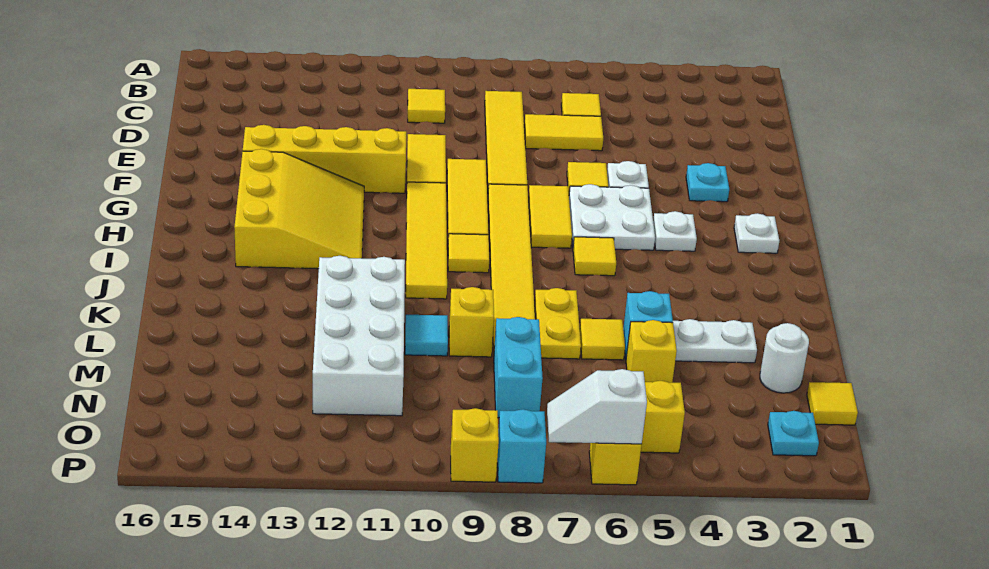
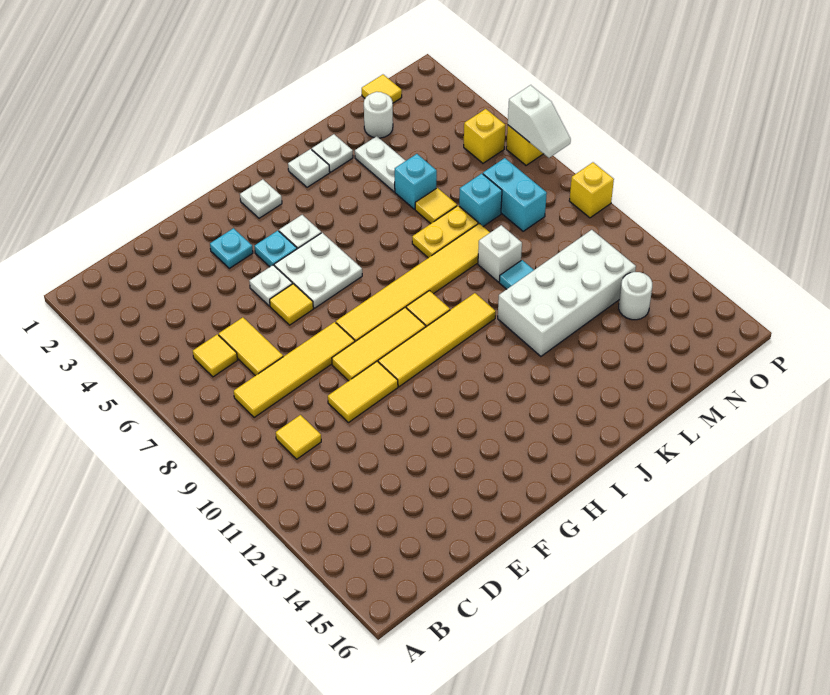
yellow brick F11:F14 level 1 -> none
yellow tile G7:H7 level 1 -> none
yellow slope G12:I14 level 1 top 14 -> none
yellow tile I6 level 1 -> none
none -> white plate J2 level 1
none -> white plate K2 level 1
yellow brick L9 level 1 -> white brick L9 level 1
yellow brick M5 level 1 -> none
cyan brick M8:N8 level 1 -> cyan brick N7:N8 level 1
none -> white round brick N13 level 1
cyan plate O2 level 1 -> cyan plate G4 level 1
cyan brick P8 level 1 -> cyan brick M7 level 1

